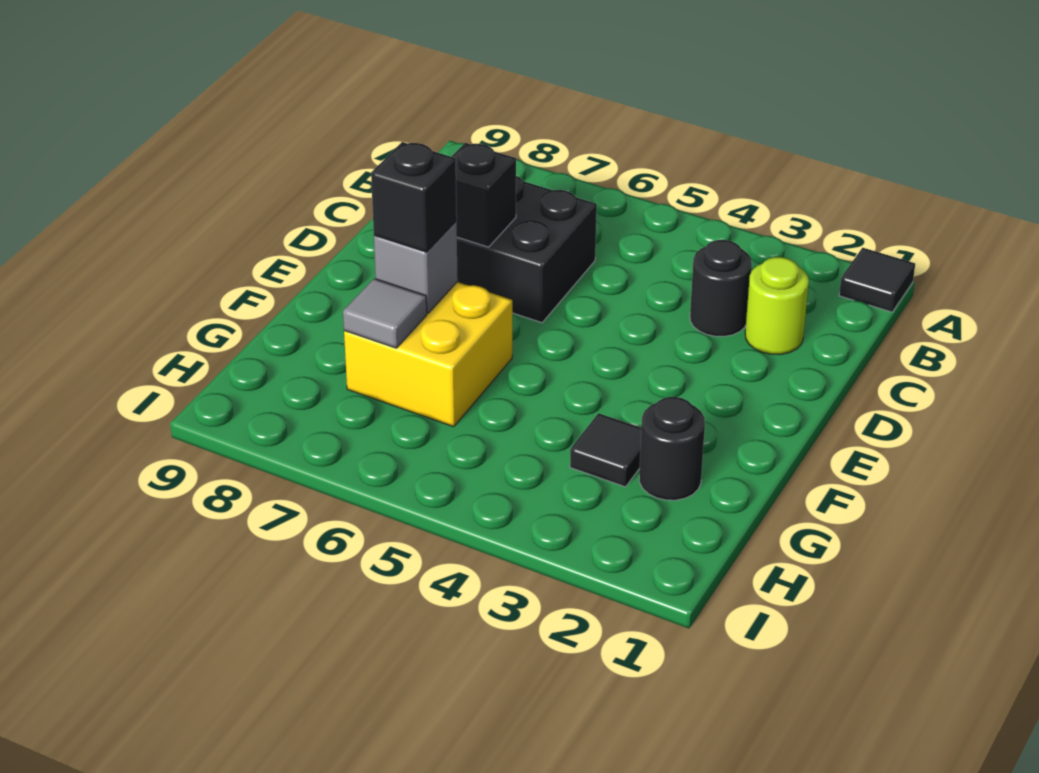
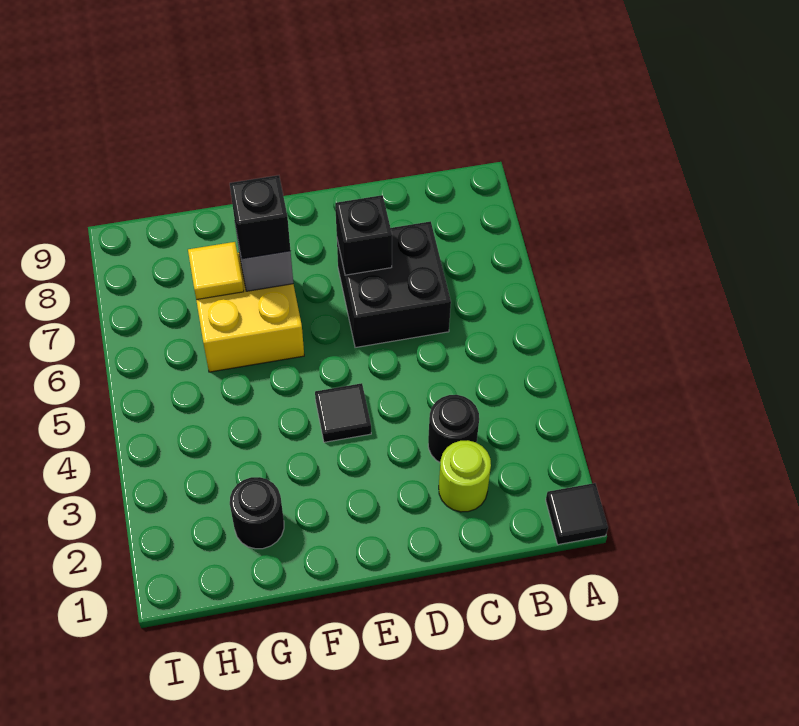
black tile G3 level 1 -> black tile E4 level 1
grey tile G7 level 2 -> yellow tile G7 level 2

